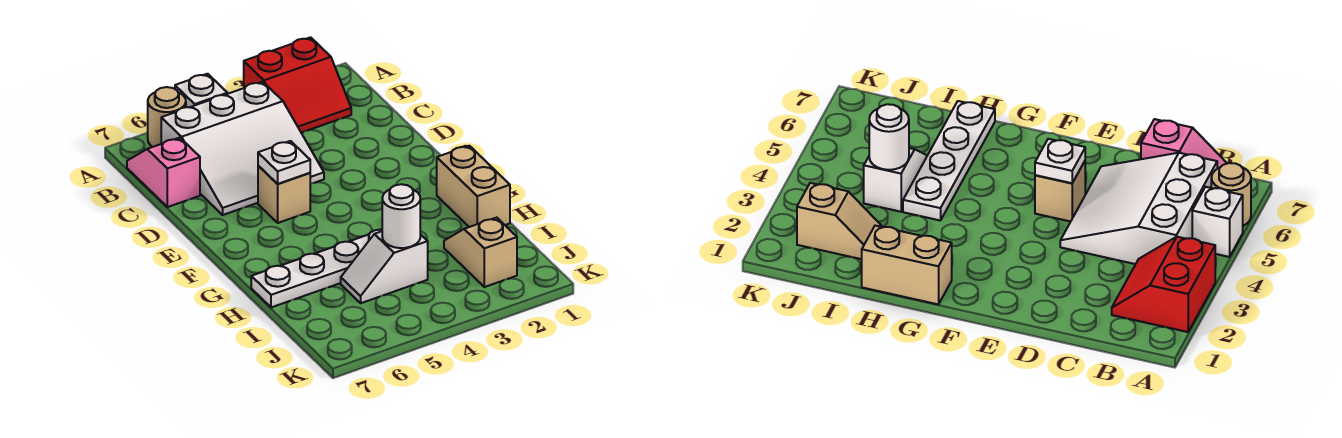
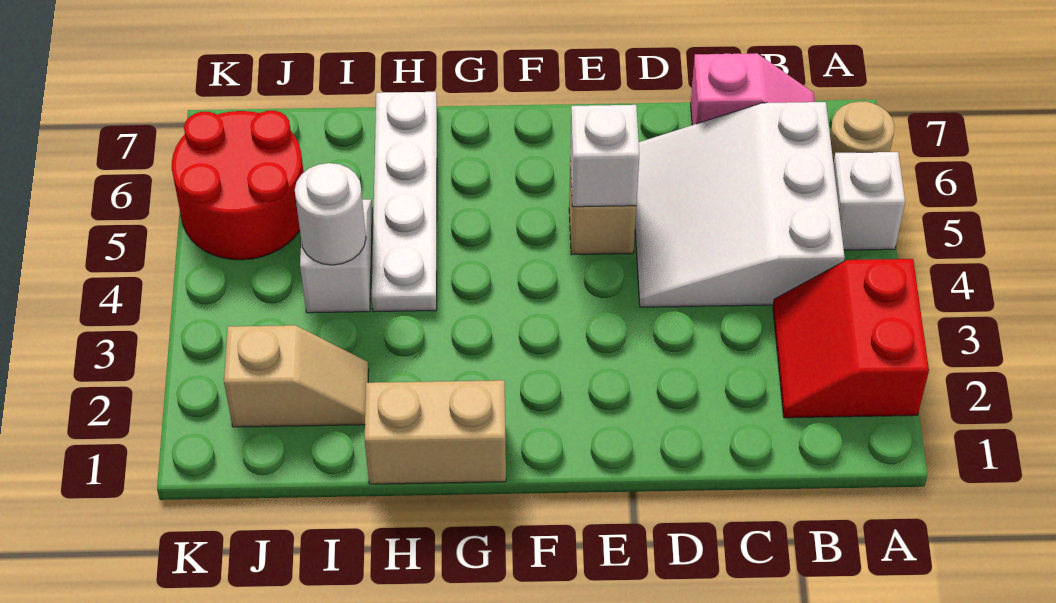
white plate E5 level 2 -> white brick E5 level 2
none -> red round brick J5:K6 level 1

